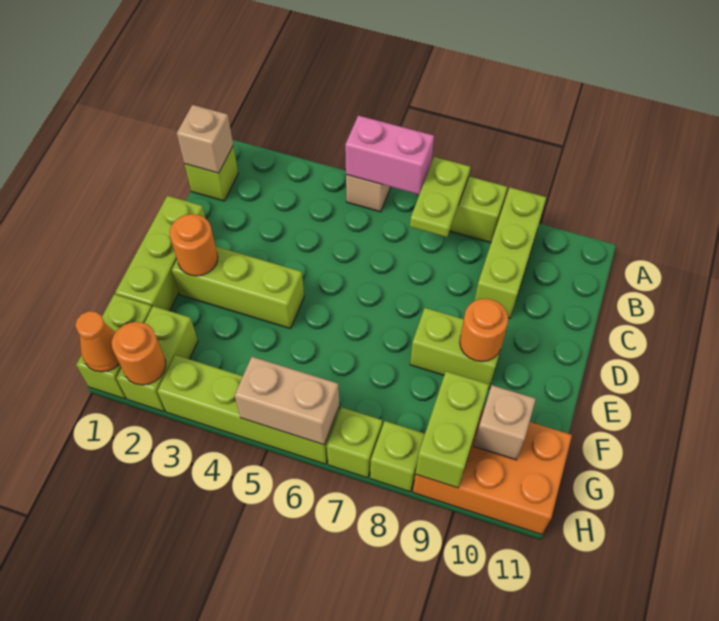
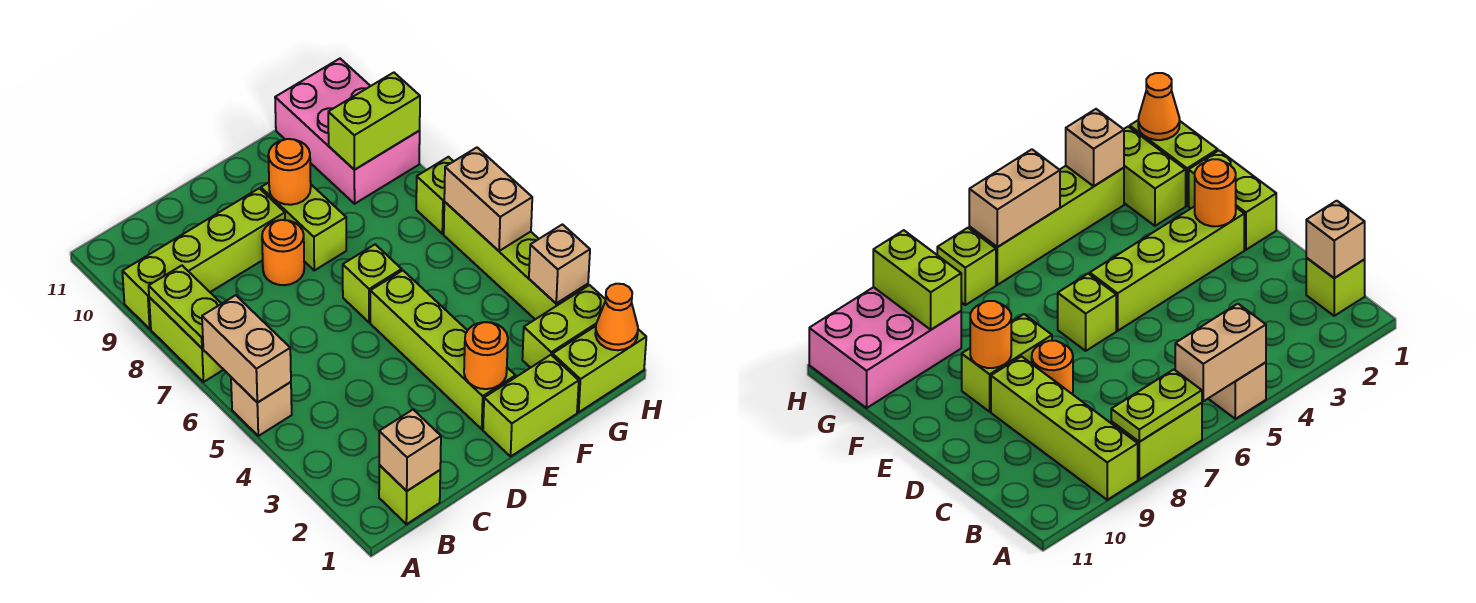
pink brick A5:A6 level 2 -> tan brick A5:A6 level 2
lime plate A7:B7 level 2 -> lime plate A7:A8 level 2
lime brick A9:C9 level 1 -> lime brick A9:D9 level 1
lime brick D1:F1 level 1 -> lime brick E1:F1 level 1
lime brick E2:E4 level 1 -> lime brick E2:E5 level 1
orange brick G9:H11 level 1 -> pink brick G9:H11 level 1
tan brick G10 level 2 -> tan brick H3 level 2
orange round brick H2 level 2 -> orange round brick D8 level 1
lime brick H8 level 1 -> lime brick E6 level 1

